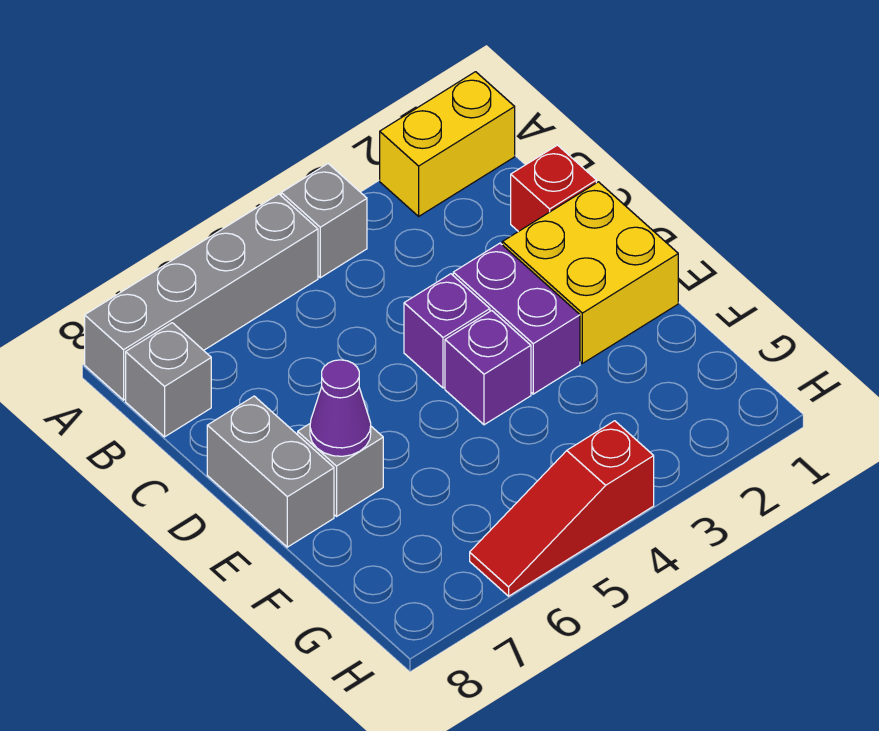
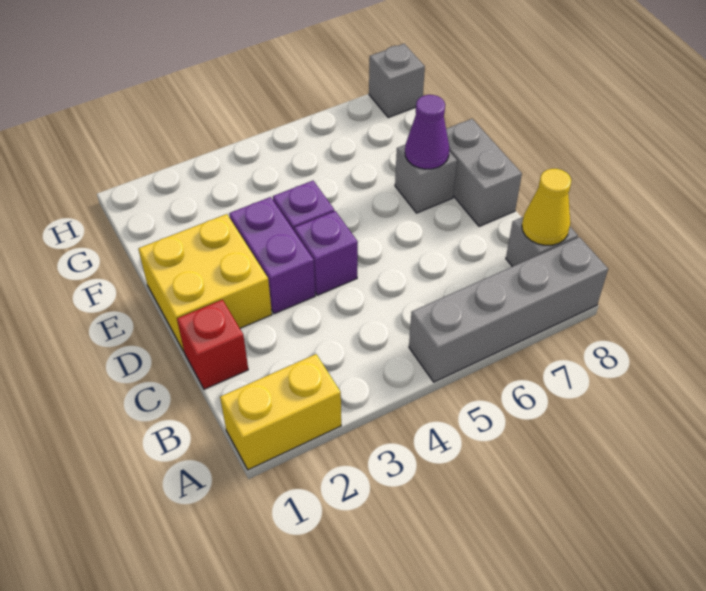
grey brick A4 level 1 -> grey brick H8 level 1
none -> yellow cone B8 level 2
red slope H4:H6 level 1 top 4 -> none

